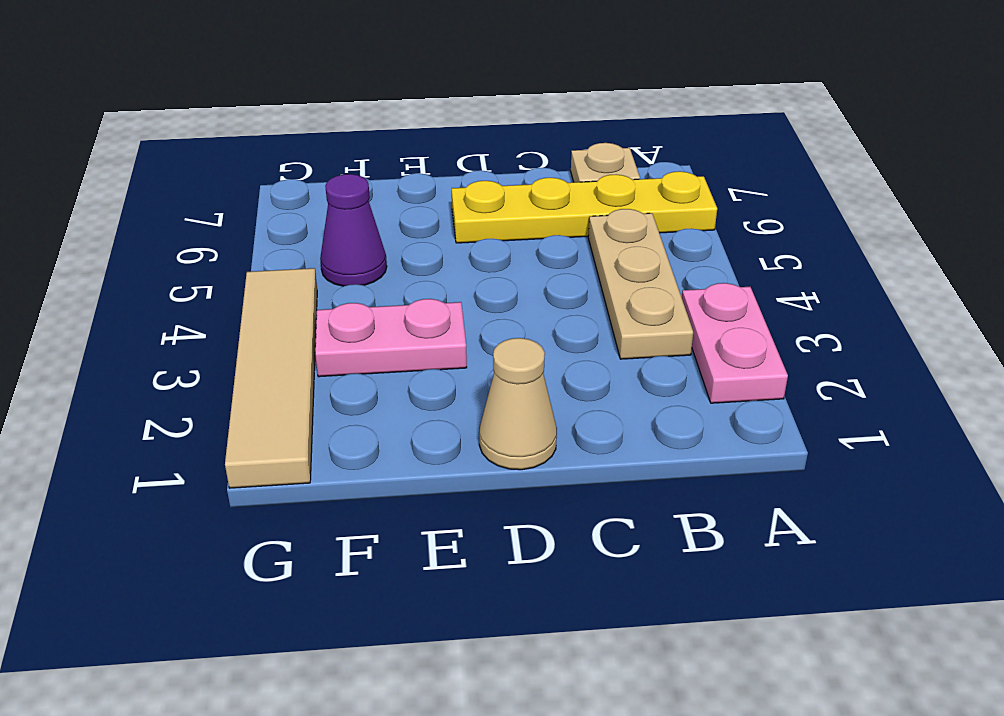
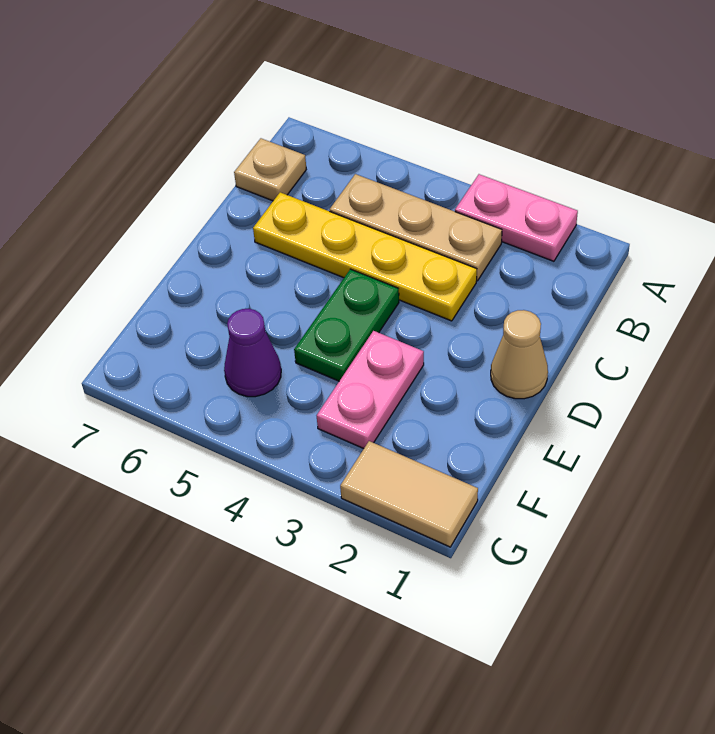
yellow plate A6:D6 level 1 -> yellow plate C3:C6 level 1
none -> green plate D4:E4 level 1
tan tile G1:G4 level 1 -> tan tile G1:G2 level 1

